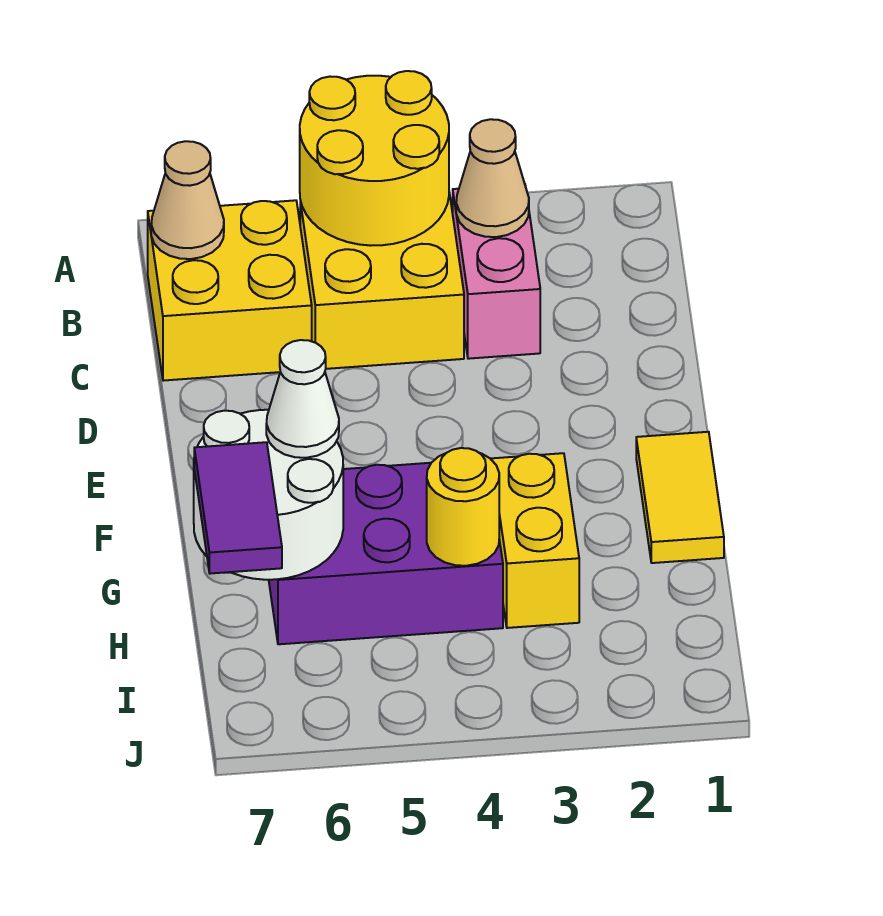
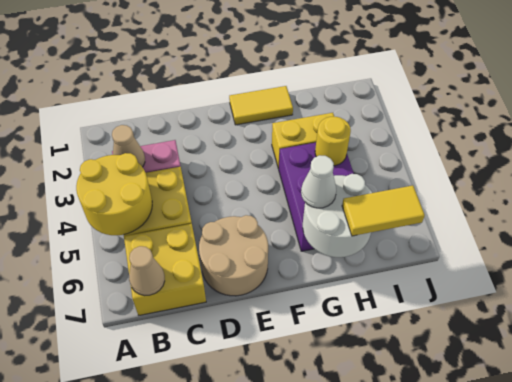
none -> tan round brick D6:E7 level 1
purple tile H7:I7 level 3 -> yellow tile H7:I7 level 3

